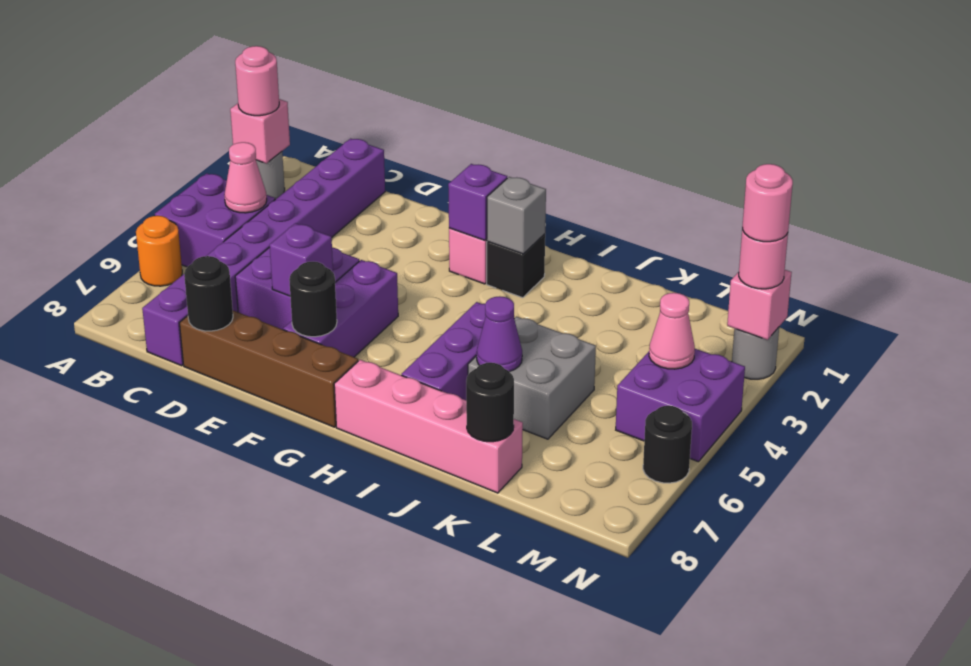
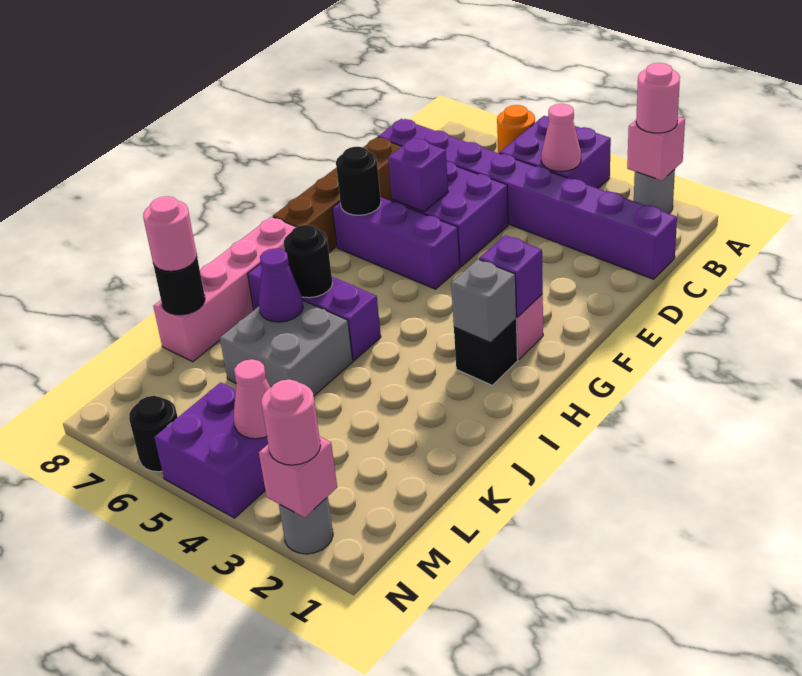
black round brick D8 level 2 -> black round brick I6 level 2
pink round brick N2 level 4 -> pink round brick K8 level 3

